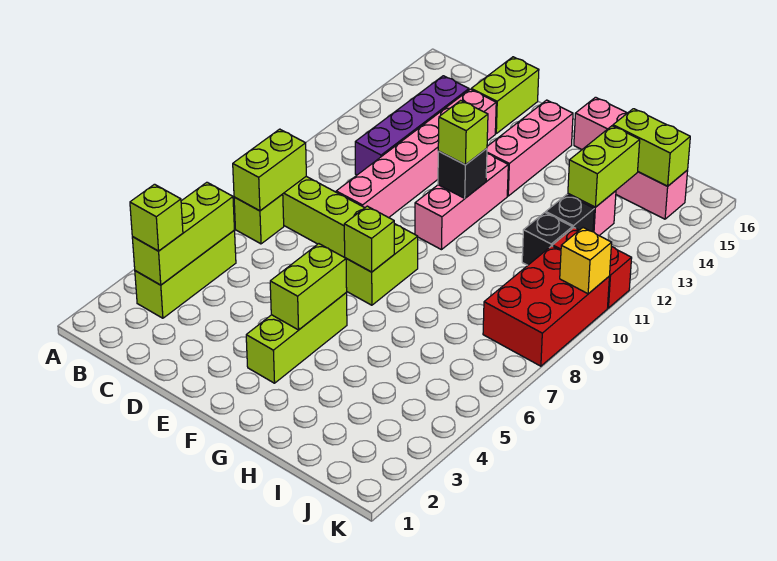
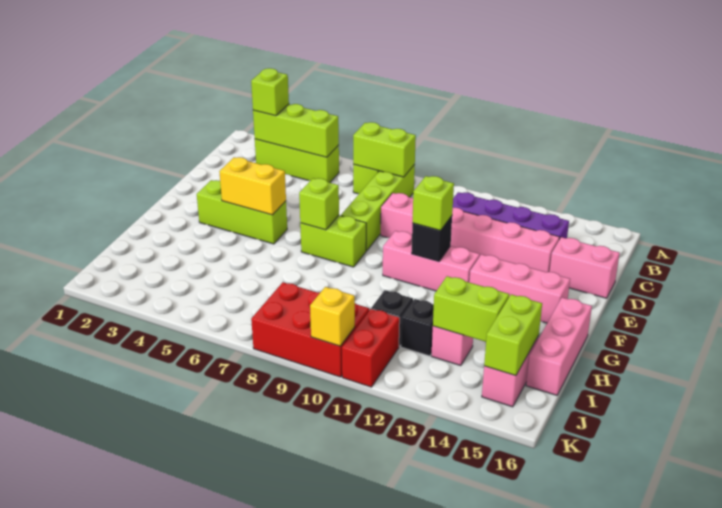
lime brick D15:D16 level 1 -> pink brick D15:D16 level 1
lime brick F4:F5 level 2 -> yellow brick F4:F5 level 2

